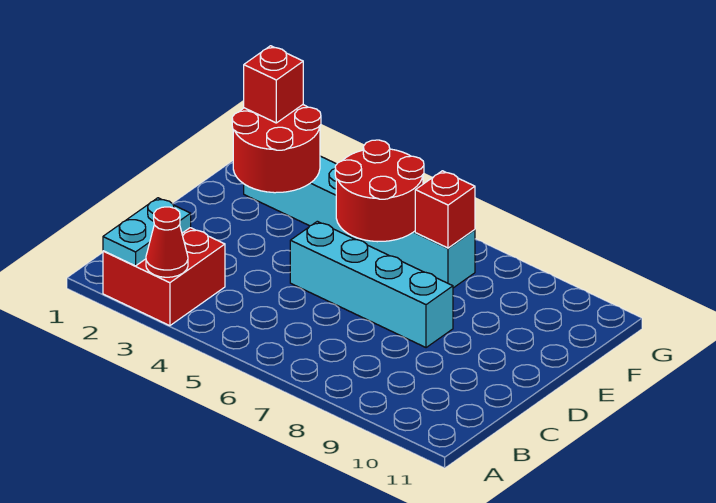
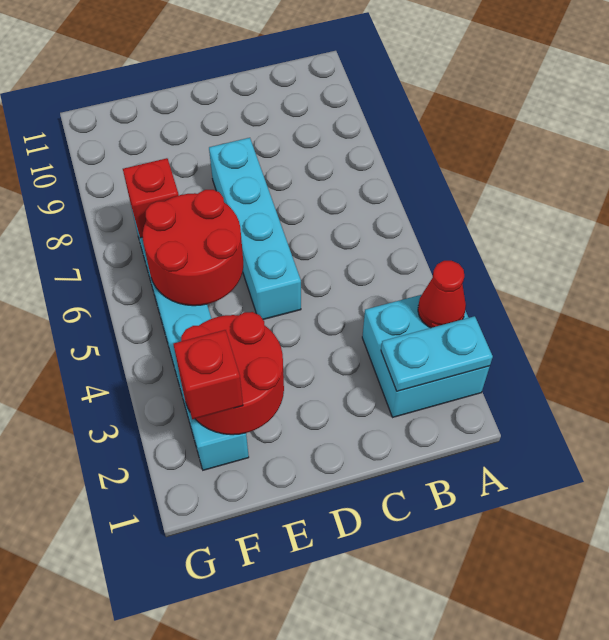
red brick A2:B3 level 1 -> cyan brick A2:B3 level 1

